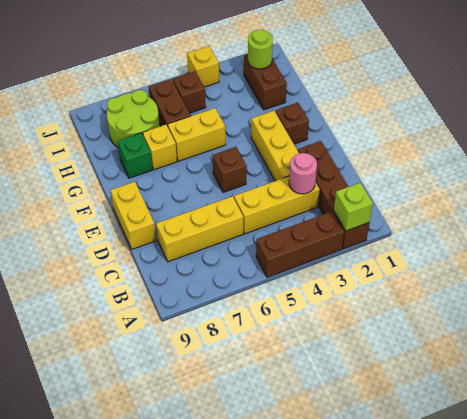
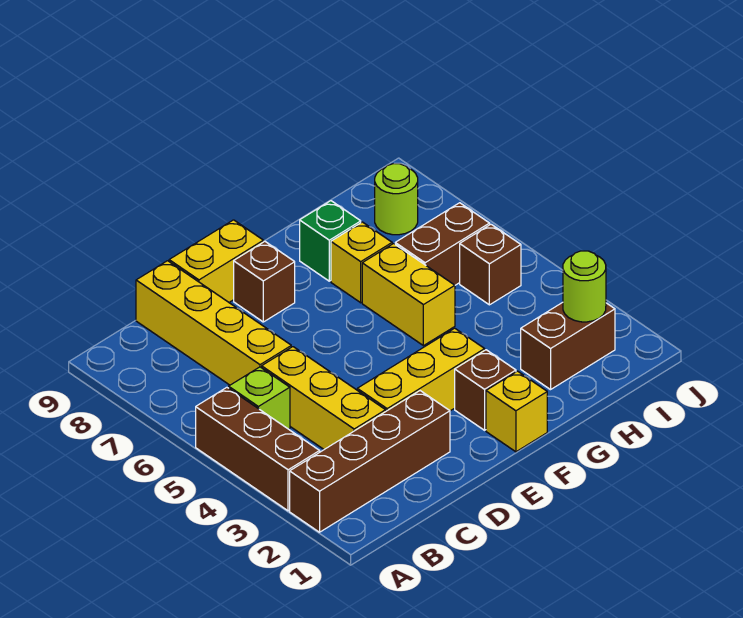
lime brick A2 level 2 -> lime brick B5 level 1
pink round brick C3 level 2 -> none
yellow brick C6:C8 level 1 -> yellow brick C6:C9 level 1
brown brick E5 level 1 -> brown brick E8 level 1
lime round brick H7:I8 level 1 -> lime round brick I8 level 1
yellow brick J4 level 1 -> yellow brick F1 level 1

